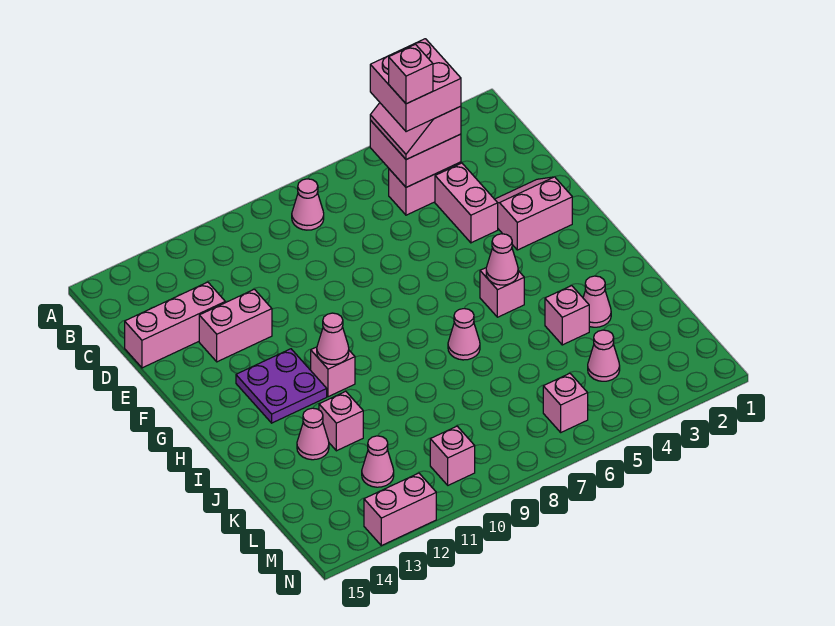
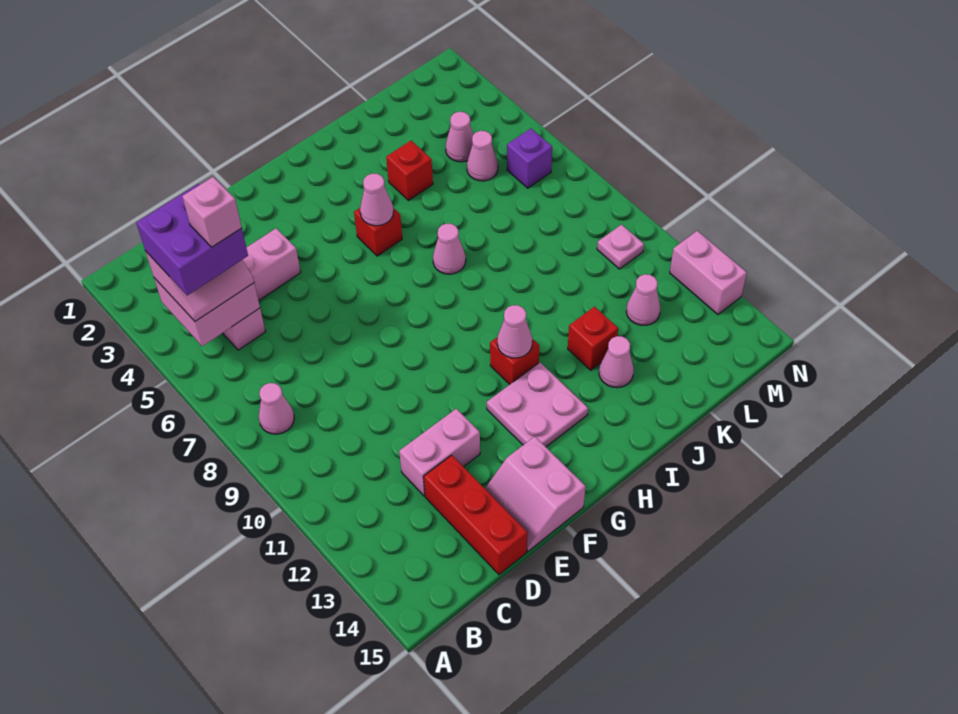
pink brick B4:C5 level 4 -> purple brick B4:C5 level 4
pink brick D13:D15 level 1 -> red brick D13:D15 level 1
pink slope E2:F3 level 1 top F -> pink slope E14:F15 level 1 top F
pink brick E12:E13 level 1 -> pink brick D12:E12 level 1
purple plate G12:H13 level 1 -> pink plate G12:H13 level 1
pink brick H5 level 1 -> red brick H5 level 1
pink brick H11 level 1 -> red brick H11 level 1
pink cone J3 level 1 -> pink cone L5 level 1
pink brick J4 level 1 -> red brick J4 level 1
pink brick J12 level 1 -> red brick J12 level 1
pink brick M6 level 1 -> purple brick M6 level 1
pink brick M10 level 1 -> pink plate M10 level 1

